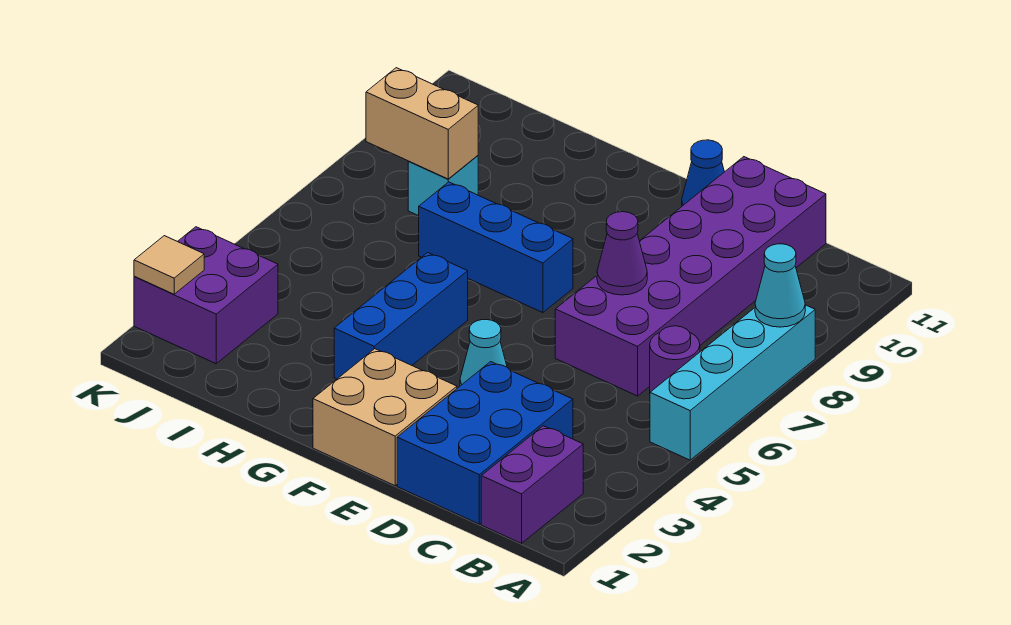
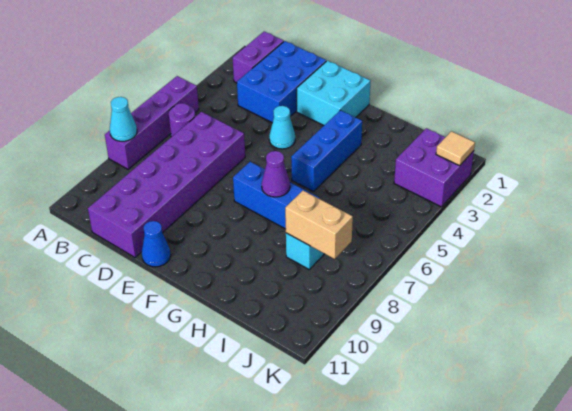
cyan brick A5:A8 level 1 -> purple brick A5:A8 level 1
purple cone D7 level 2 -> purple cone G7 level 2
tan brick E1:F2 level 1 -> cyan brick E1:F2 level 1

